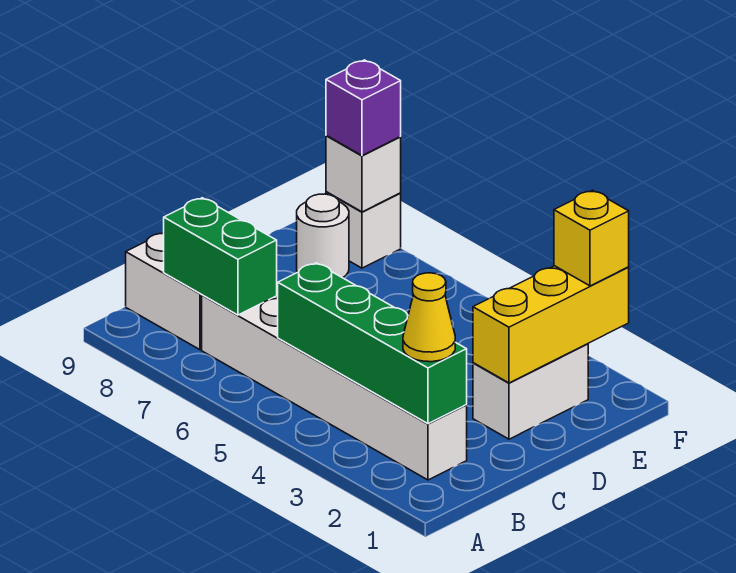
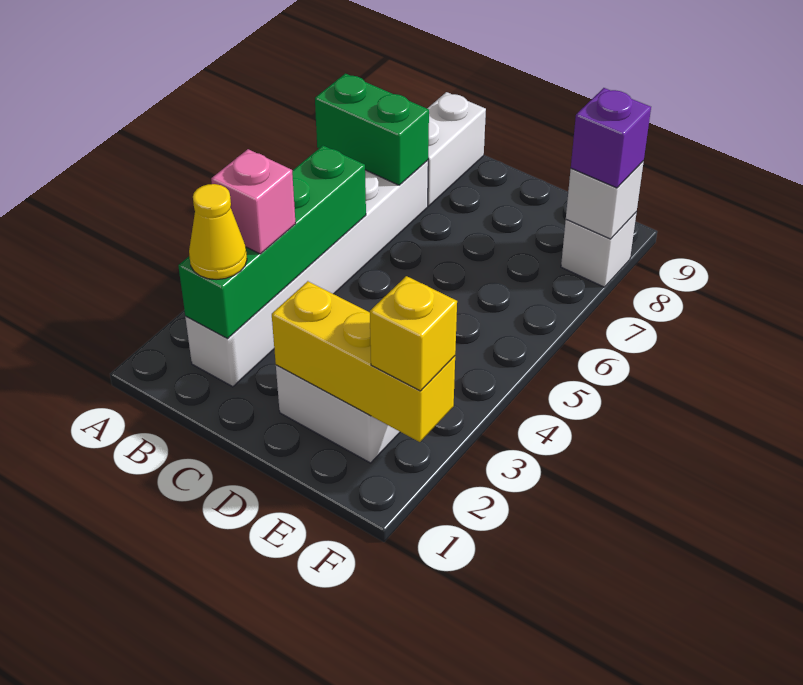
none -> pink brick B3 level 3
green brick B7:B8 level 2 -> green brick A7:B7 level 2
white round brick E8 level 1 -> none

